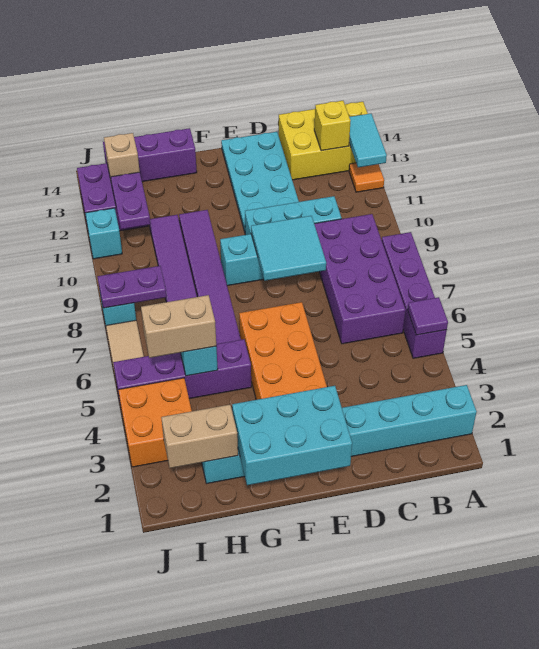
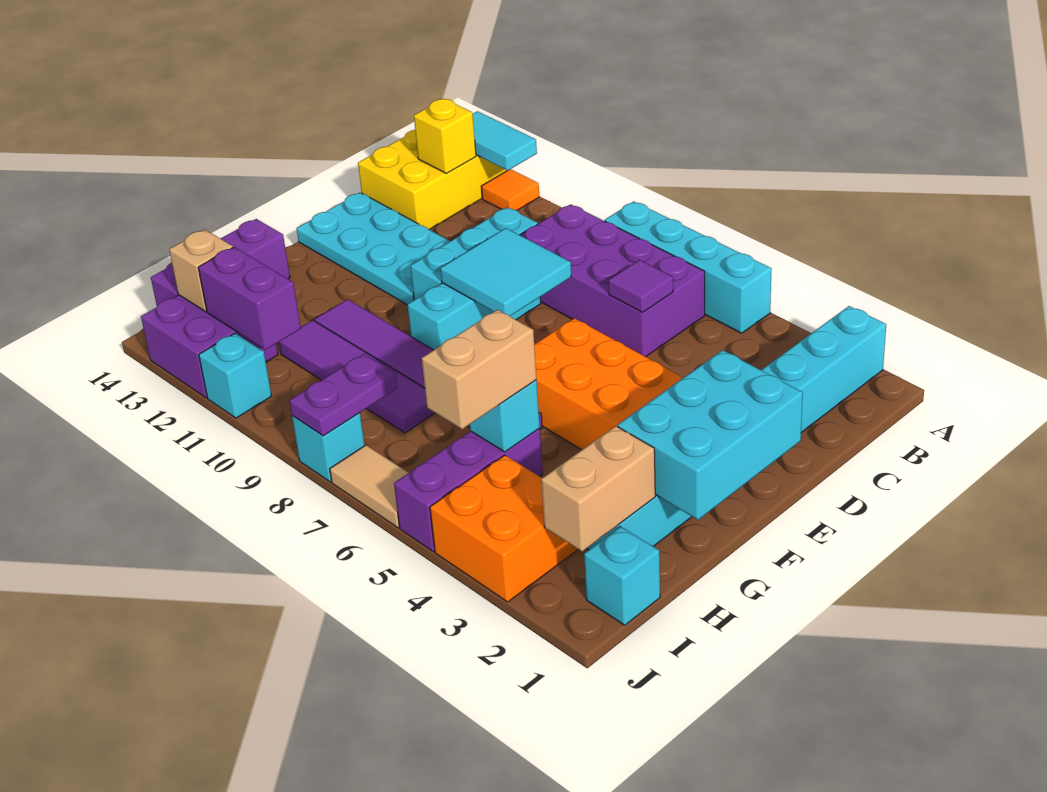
purple brick A5:A8 level 1 -> cyan brick A5:A8 level 1
purple tile A5 level 2 -> purple tile C6 level 2
purple brick G5:J5 level 1 -> purple brick H5:J5 level 1
none -> cyan brick I1 level 1
purple plate I11:I12 level 2 -> purple brick I11:I12 level 2

